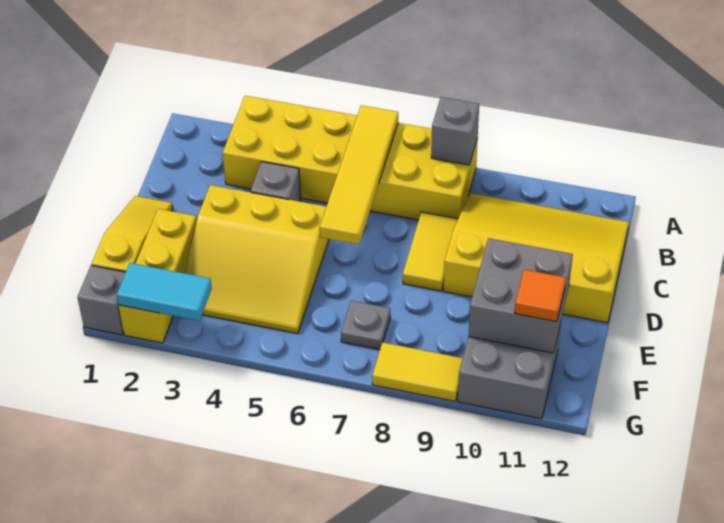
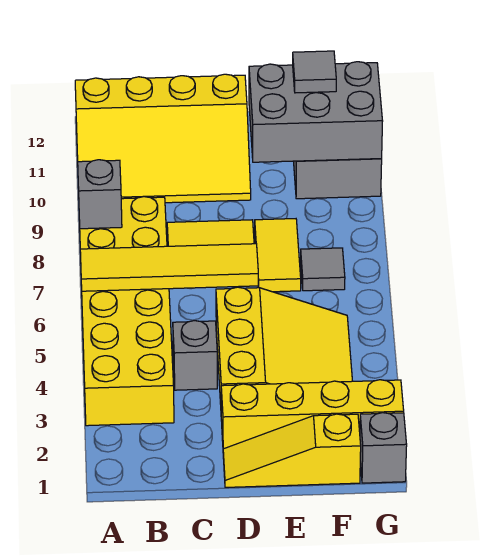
yellow slope B9:D12 level 1 top D -> yellow slope A10:D12 level 1 top 12
yellow brick E2:G2 level 1 -> yellow brick D2:G2 level 1
grey brick E10:F11 level 2 -> grey brick E10:G11 level 2
grey plate F7 level 1 -> grey tile F7 level 1
orange tile F11 level 3 -> grey tile F11 level 3
cyan tile G2:G3 level 2 -> none
yellow tile G8:G9 level 1 -> yellow tile E7:E8 level 1

